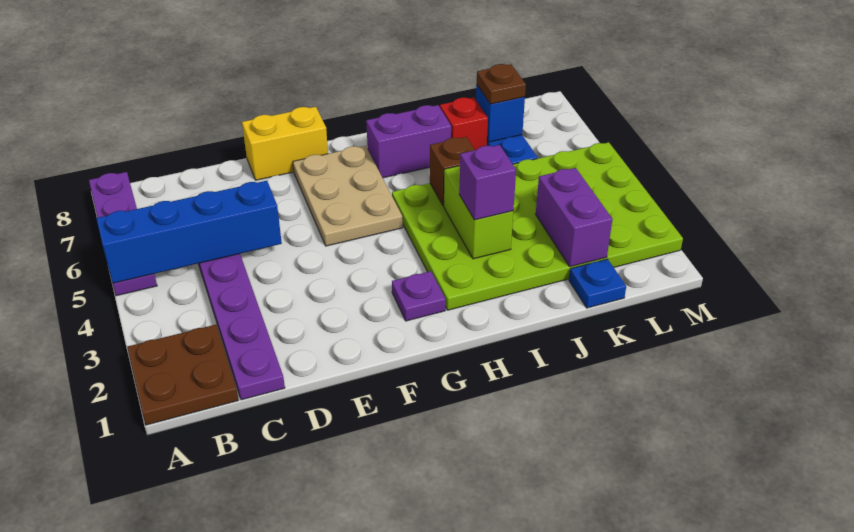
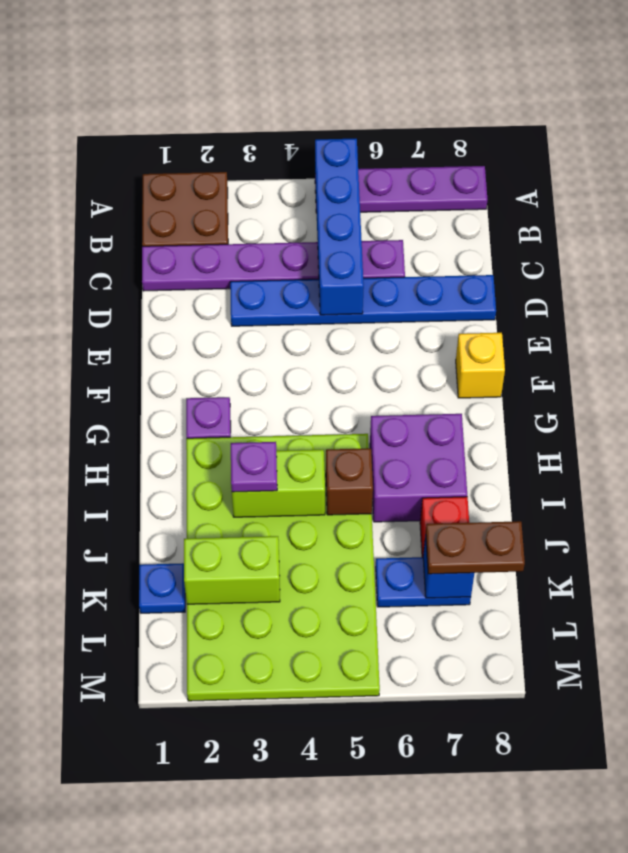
none -> blue plate D3:D8 level 1
yellow brick E8:F8 level 1 -> yellow brick F8 level 1
tan plate F5:G7 level 1 -> none
purple brick H7:I7 level 1 -> purple brick H6:I7 level 1
purple brick I3 level 3 -> purple plate I3 level 3
purple brick K2:K3 level 2 -> lime brick K2:K3 level 2
brown plate K7 level 3 -> brown plate K7:K8 level 3

